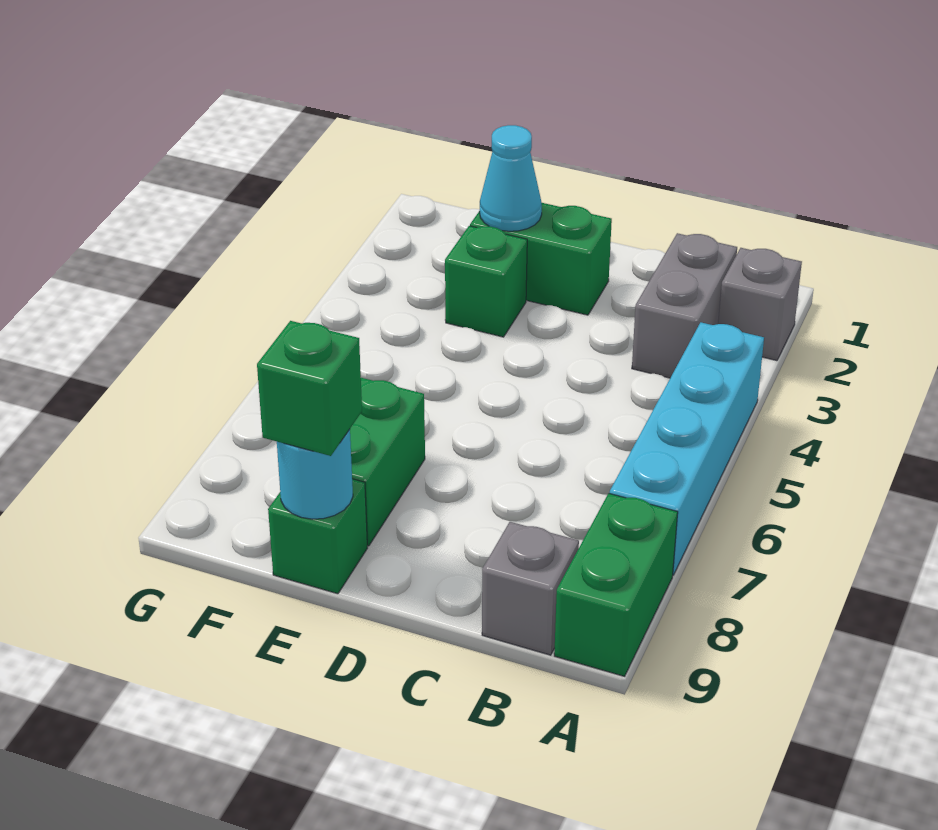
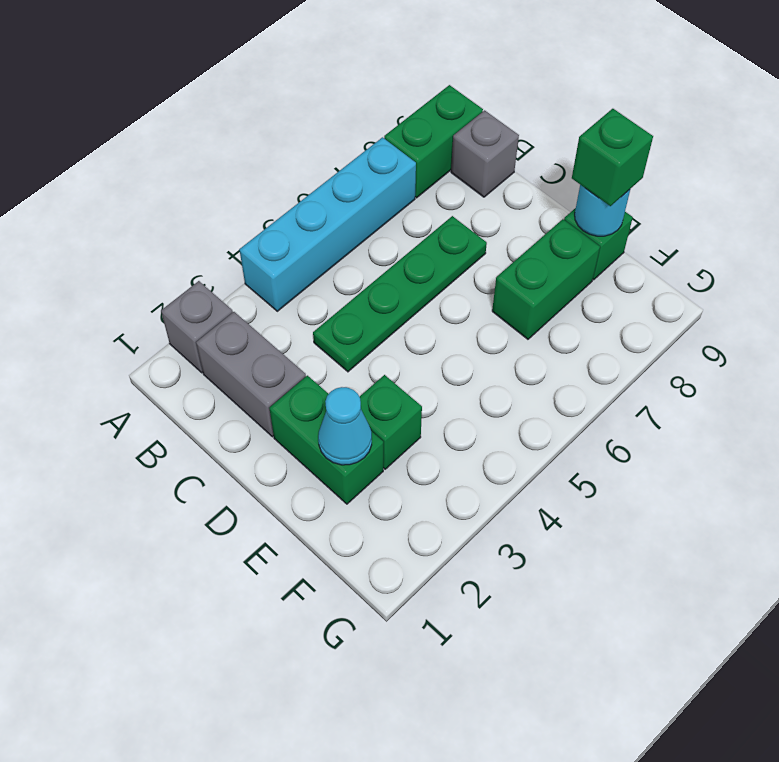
grey brick B2:B3 level 1 -> grey brick B2:C2 level 1
none -> green plate C4:C7 level 1

